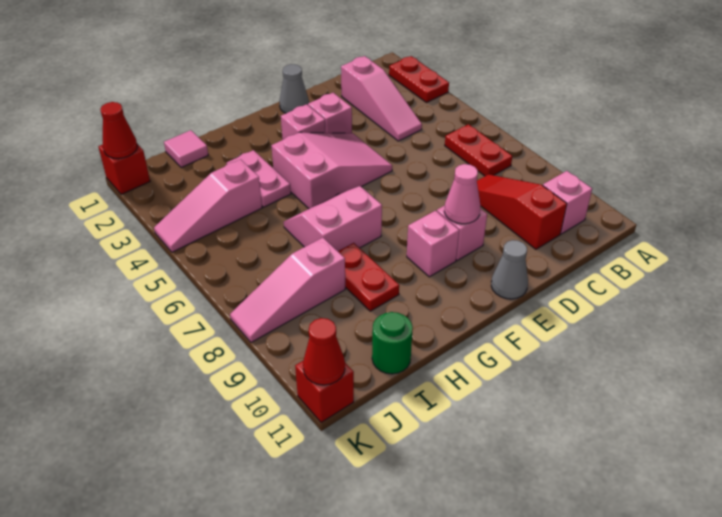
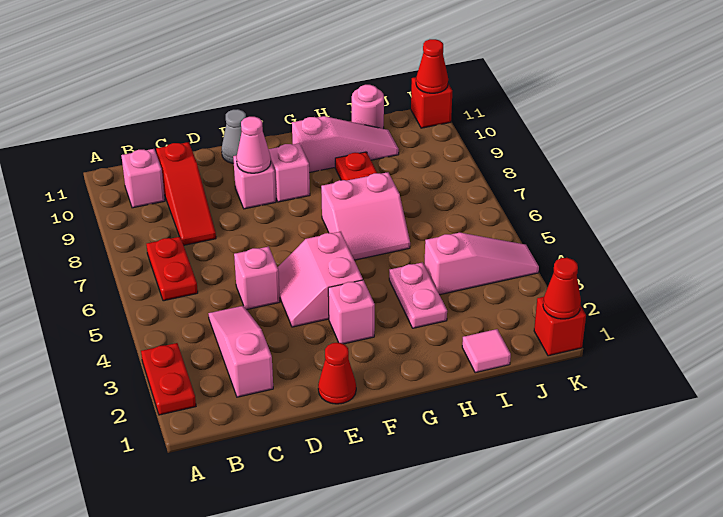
grey cone E1 level 1 -> red cone E1 level 1
pink brick E3 level 1 -> pink brick D5 level 1
pink slope E4:G5 level 1 top G -> pink slope E4:F5 level 1 top F
pink slope I8:K8 level 1 top I -> pink slope G10:I10 level 1 top G
green round brick I11 level 1 -> pink round brick I11 level 1

